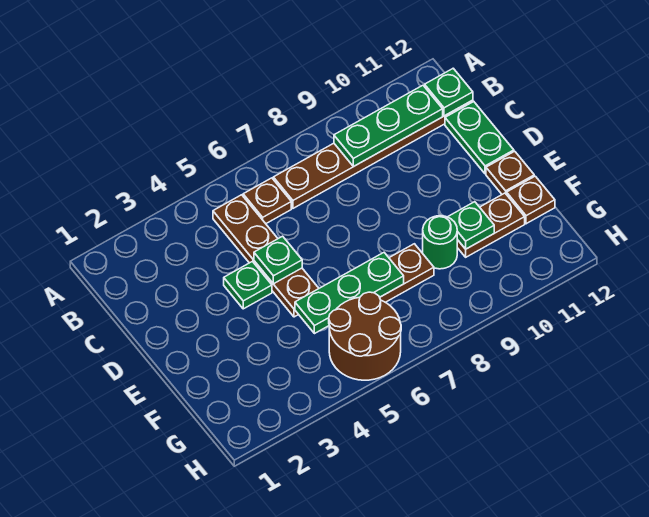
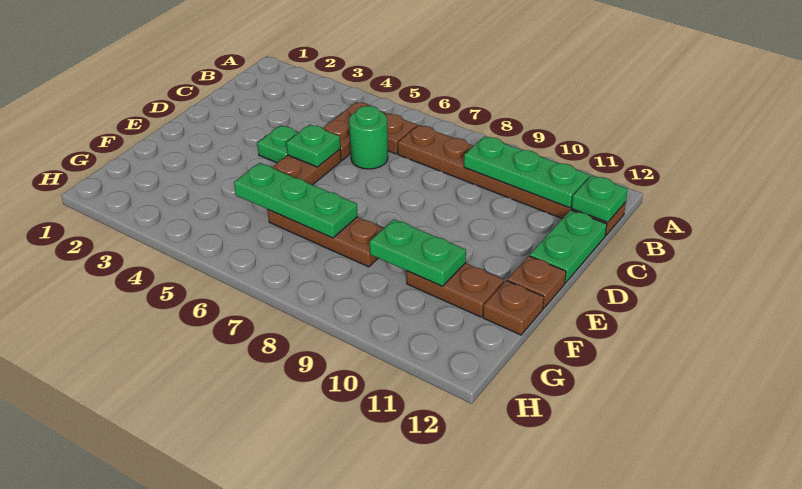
green round brick F9 level 1 -> green round brick C6 level 1
green plate F10 level 2 -> green plate F9:F10 level 2
brown round brick G5:H6 level 1 -> none

